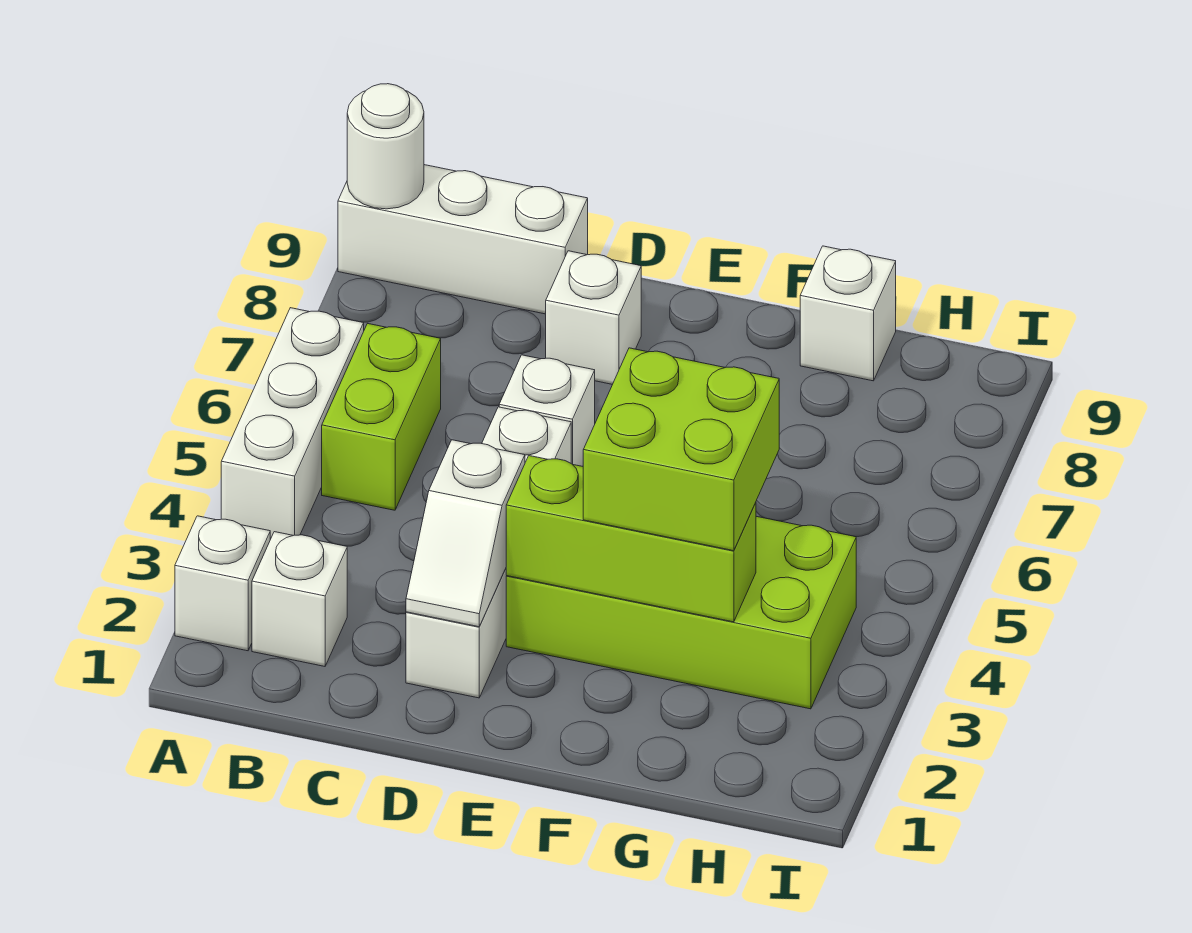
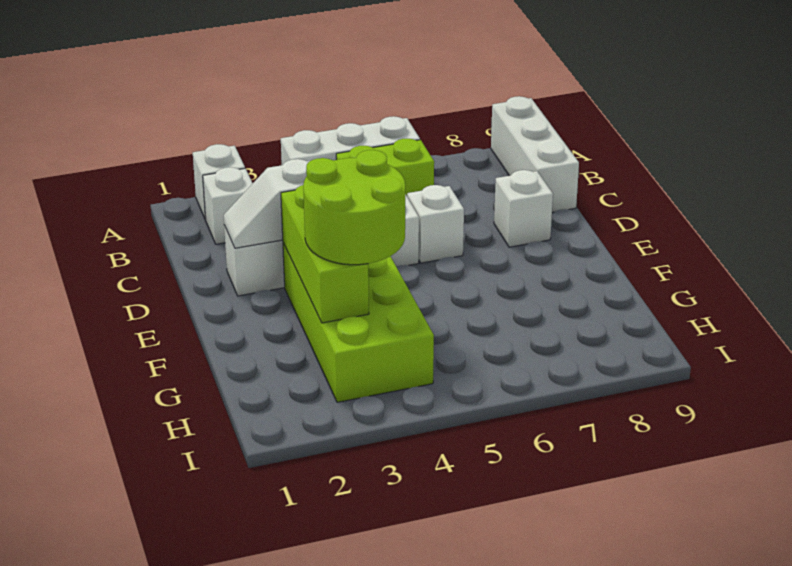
white round brick A9 level 2 -> none
lime brick F3:G4 level 3 -> lime round brick F3:G4 level 3
white brick G9 level 1 -> none

